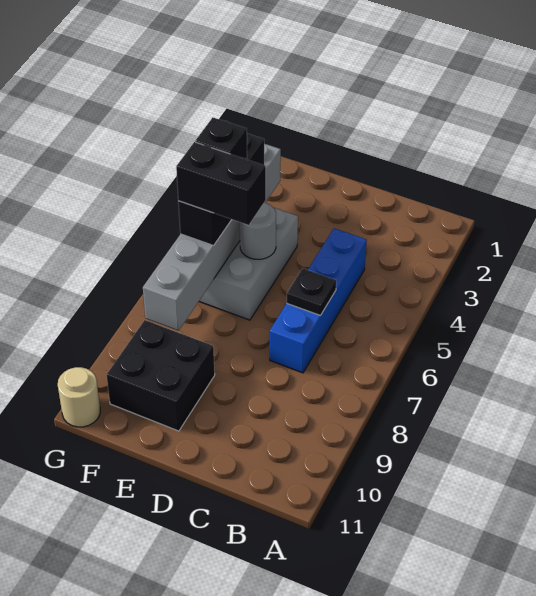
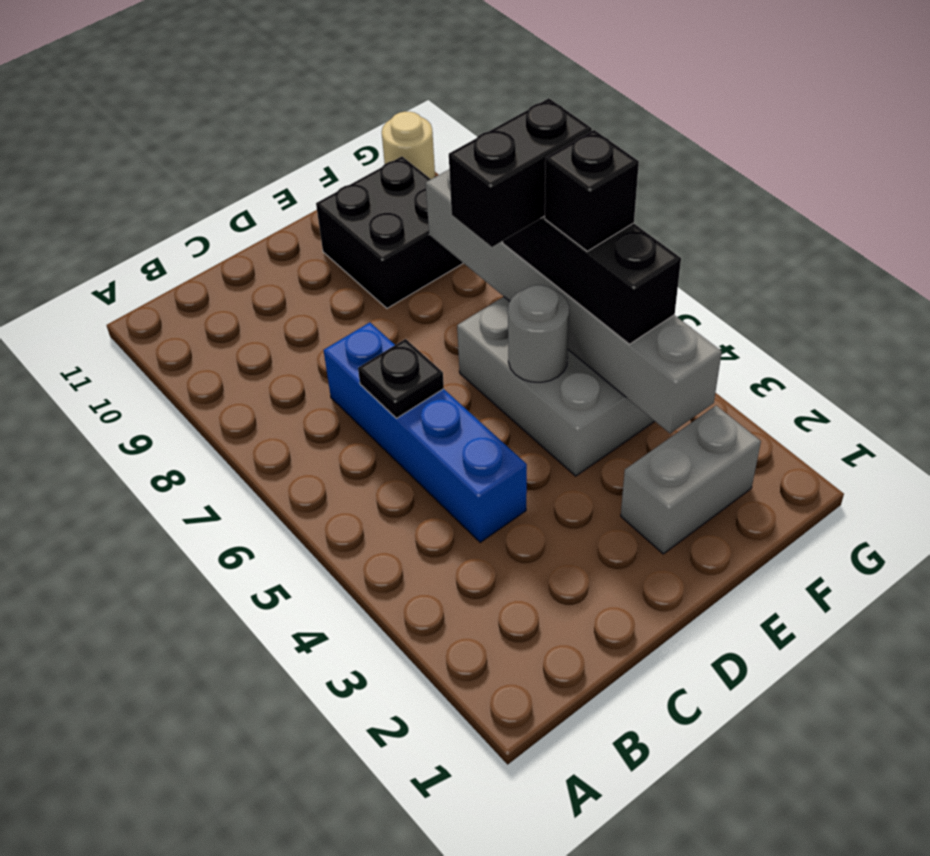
none -> grey brick E2:F2 level 1

